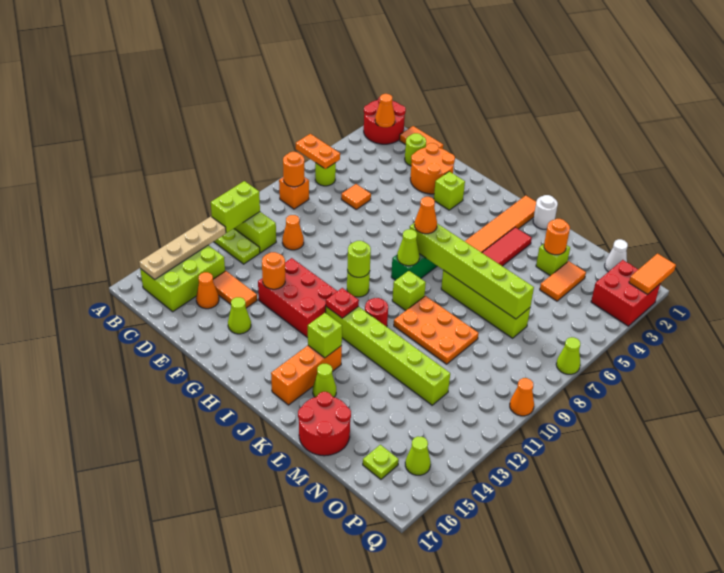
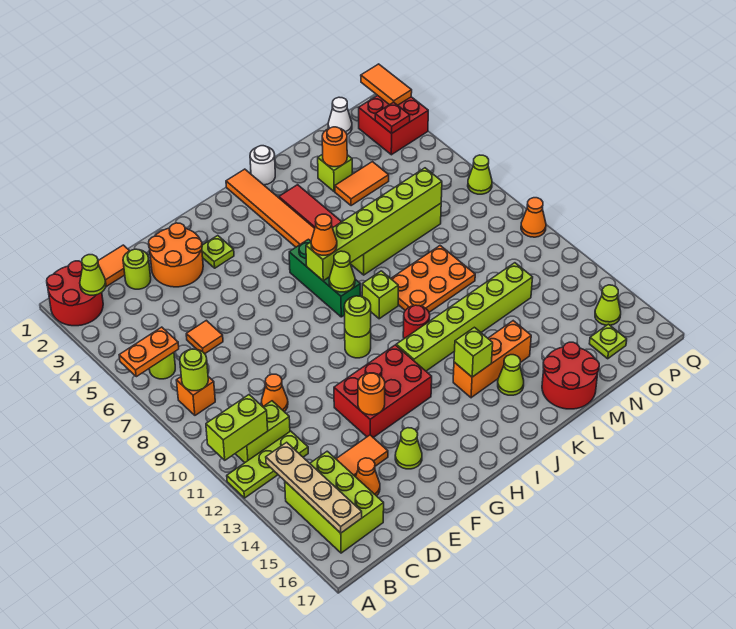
orange cone B2 level 2 -> lime cone B2 level 2
orange round brick B8 level 2 -> lime round brick B8 level 2
lime brick B11:B12 level 2 -> lime brick A11:B11 level 2
lime brick G3 level 1 -> lime plate G3 level 1
red plate I12 level 2 -> red plate P3 level 2
orange brick J14:J16 level 1 -> orange brick J14:L14 level 1
orange tile N3:N4 level 1 -> orange tile M4:N4 level 1

